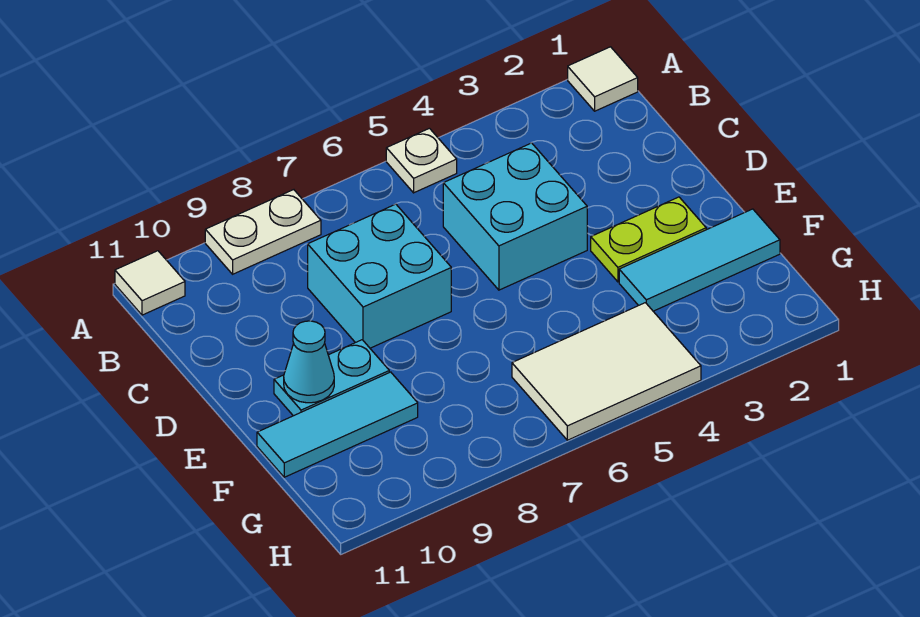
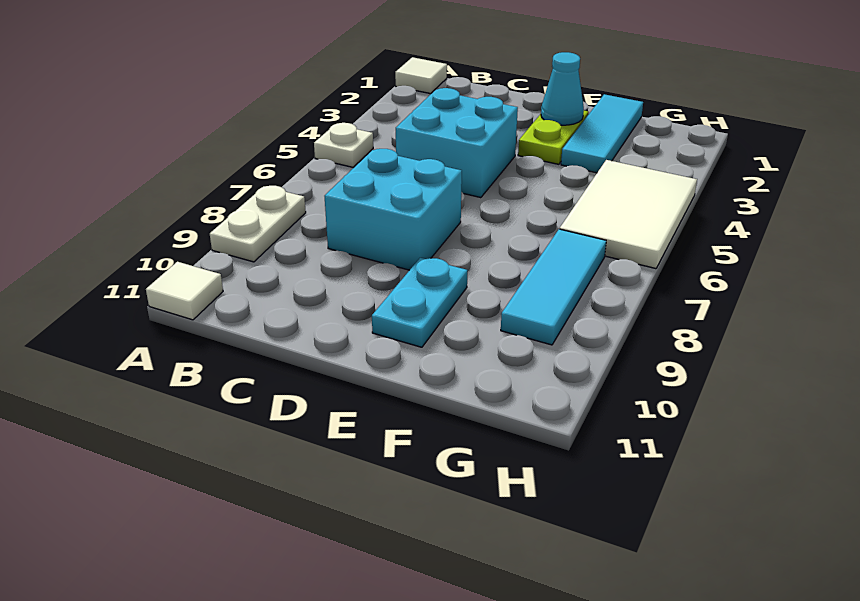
cyan cone E10 level 2 -> cyan cone E2 level 2
cyan tile F9:F11 level 1 -> cyan tile G7:G9 level 1

